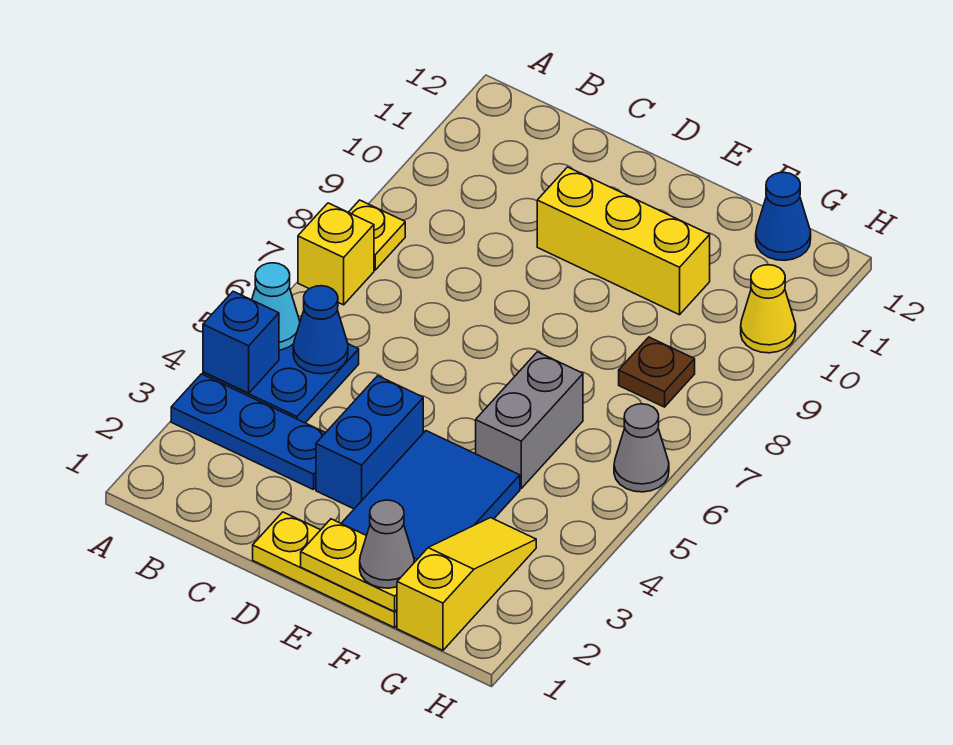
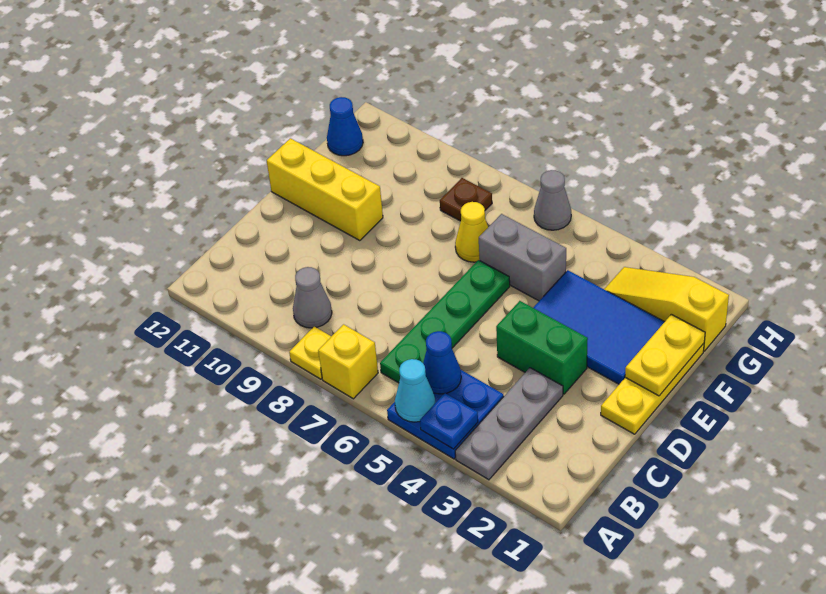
blue plate A3:C3 level 1 -> grey plate A3:C3 level 1
blue brick A4 level 2 -> blue plate A4 level 2
none -> green plate B6:E6 level 1
blue brick D3:D4 level 1 -> green brick D3:D4 level 1
yellow brick D10:F10 level 1 -> yellow brick E10:E12 level 1
grey cone F1 level 3 -> grey cone B9 level 1
yellow cone H10 level 1 -> yellow cone F7 level 1

